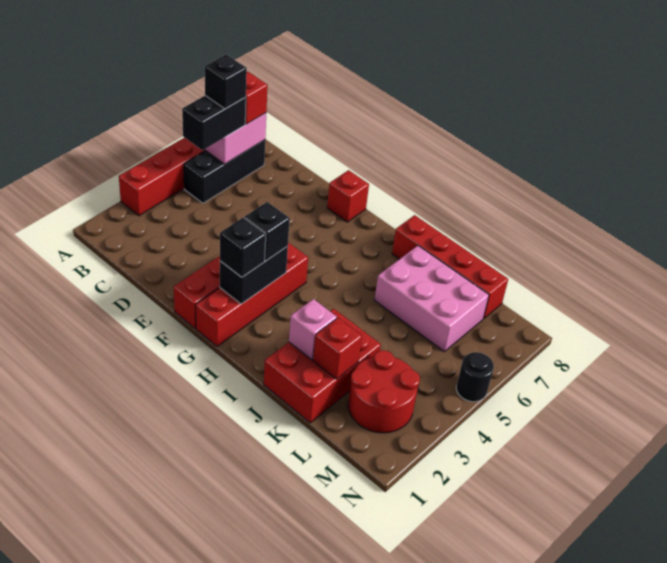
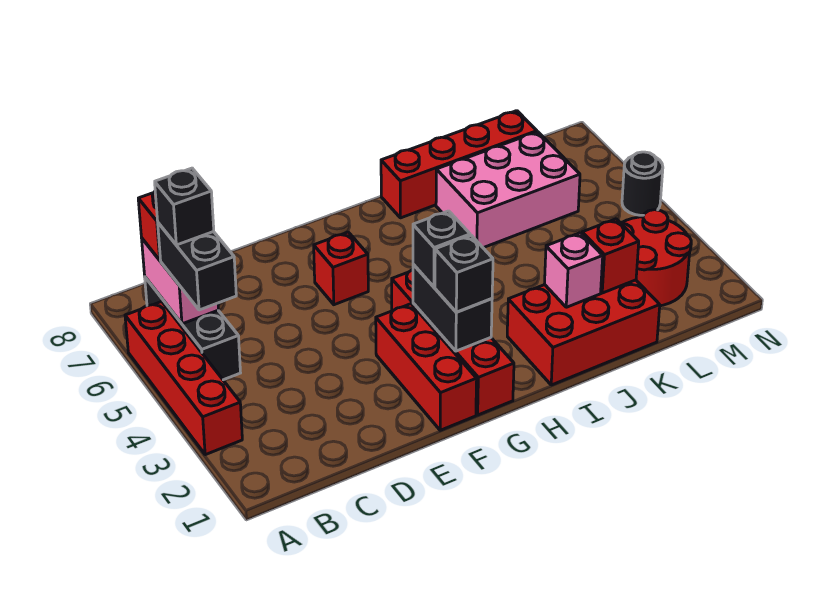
red brick F8 level 1 -> red brick F6 level 1
red brick J1:K3 level 1 -> red brick I1:K2 level 1

